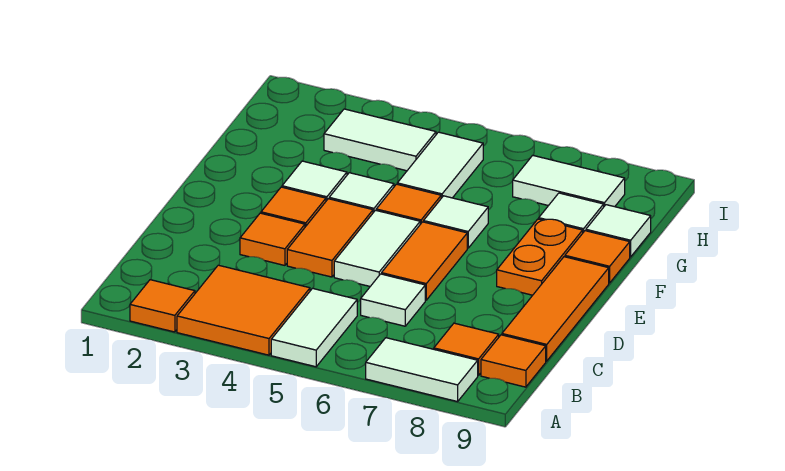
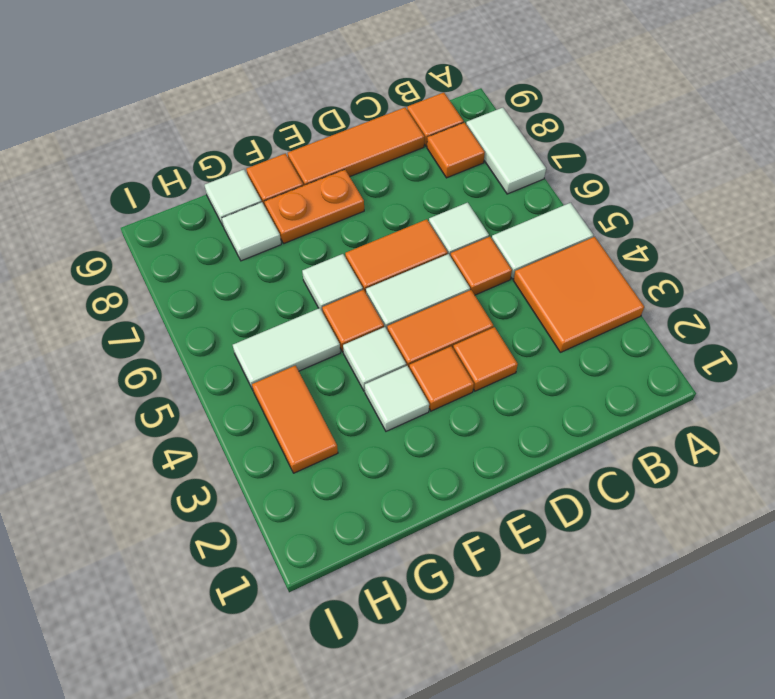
orange tile A2 level 1 -> orange tile C5 level 1
white tile H3:H4 level 1 -> orange tile H3:H4 level 1
white tile H7:H8 level 1 -> none

